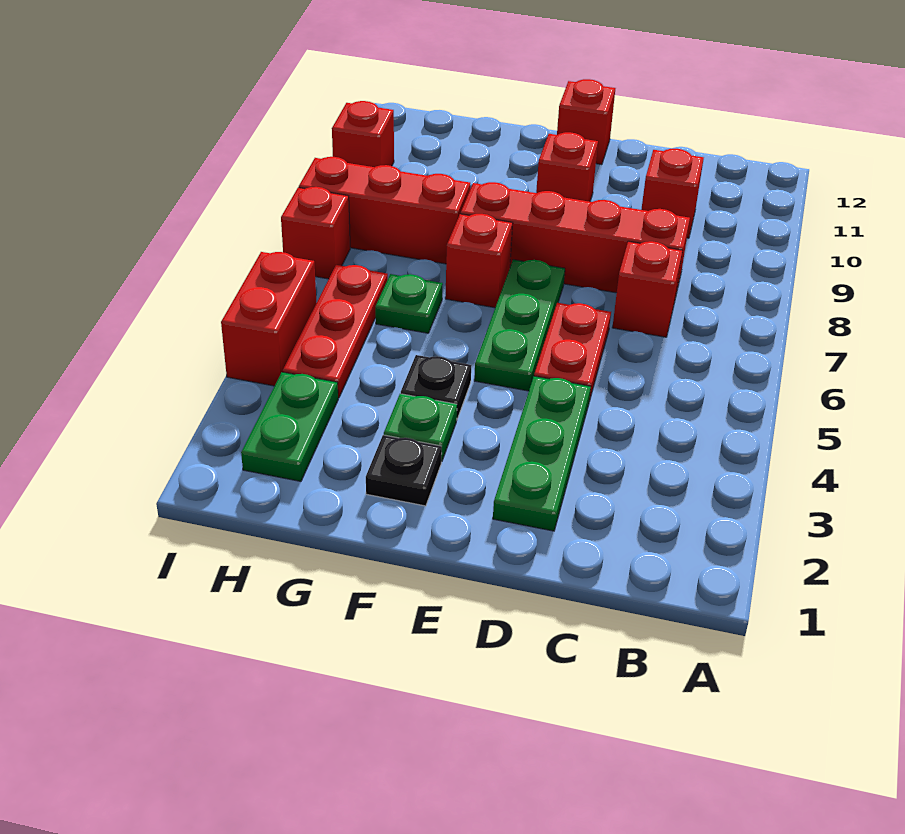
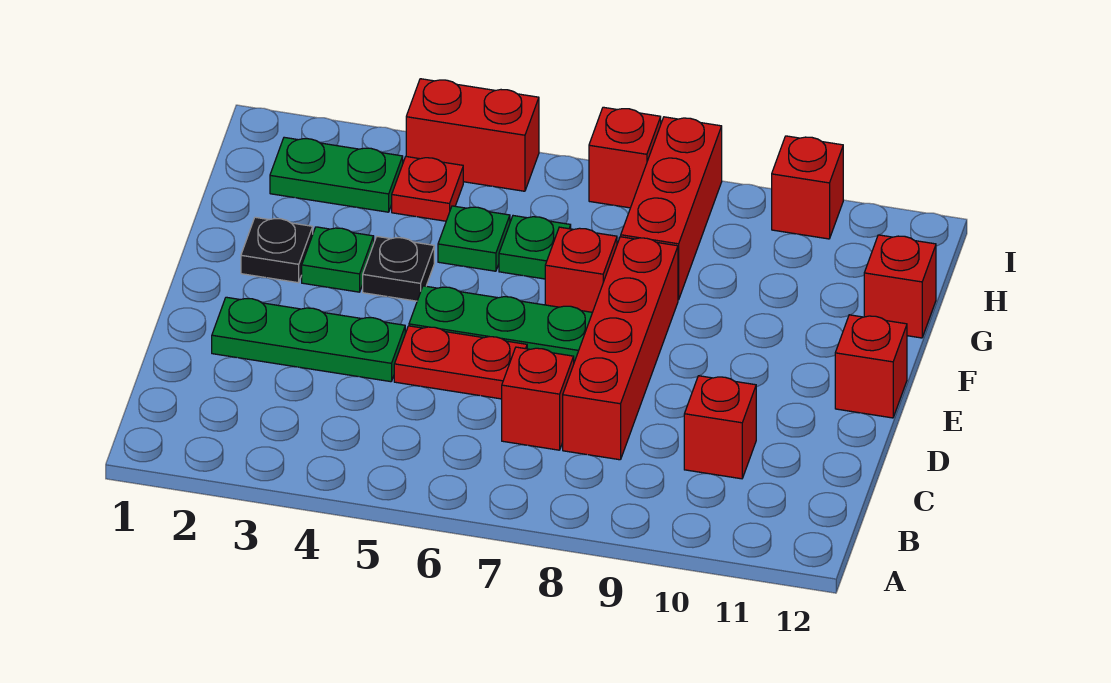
red brick E10 level 1 -> red brick G12 level 1
none -> green plate G5 level 1
red plate H4:H6 level 1 -> red plate H4 level 1

